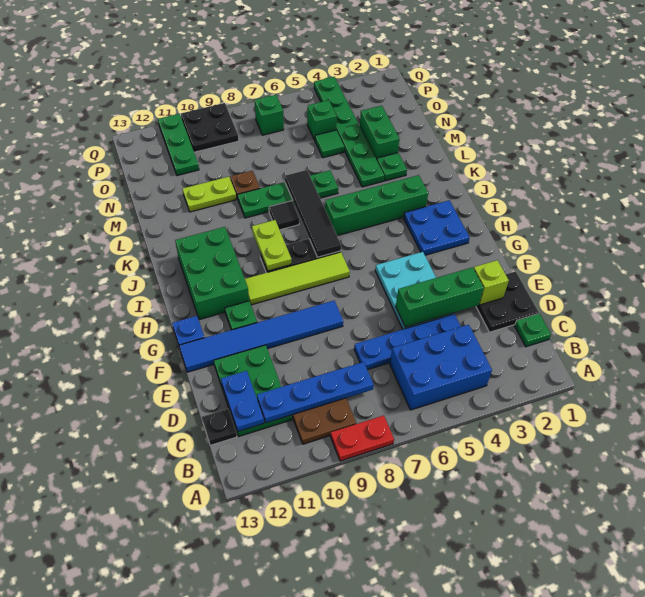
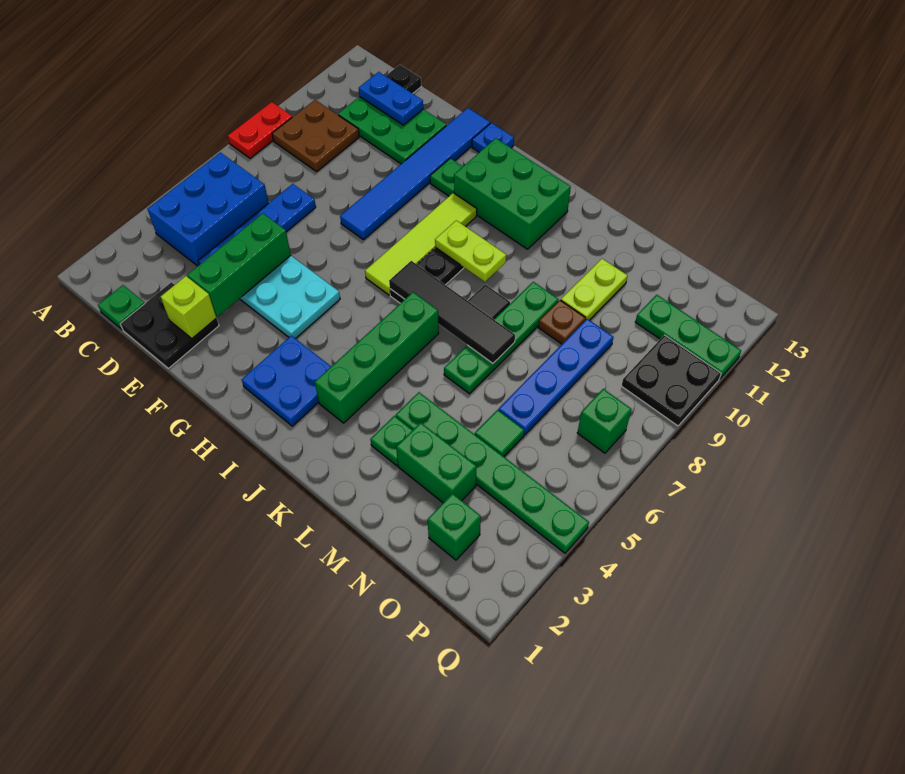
blue plate C8:C11 level 2 -> blue plate N6:N9 level 1
green brick O5 level 1 -> green brick O2 level 1

